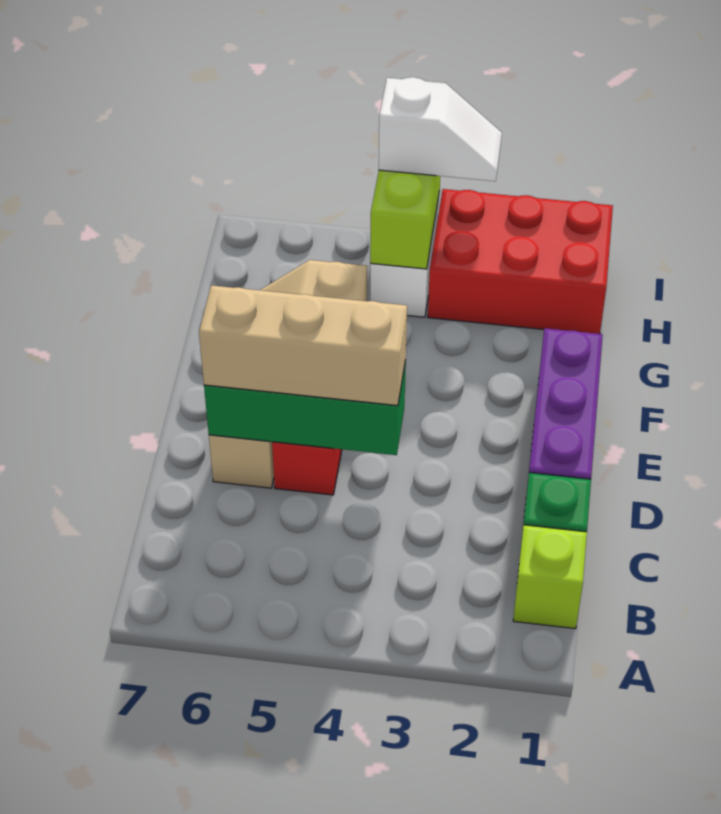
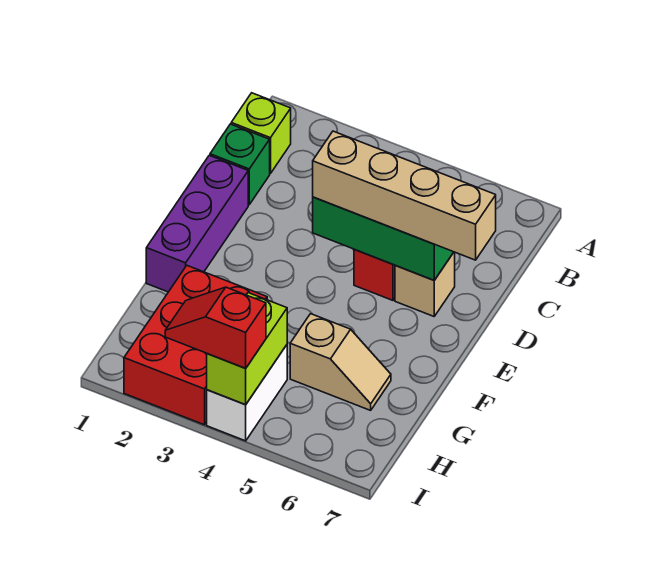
tan brick D4:D6 level 3 -> tan brick D4:D7 level 3
red brick H1:I3 level 1 -> red brick G2:I3 level 1
white slope I3:I4 level 3 top 4 -> red slope I3:I4 level 3 top 4

